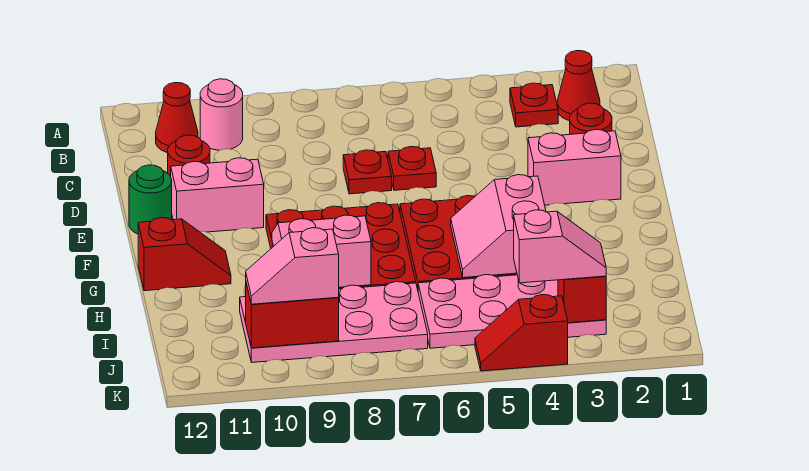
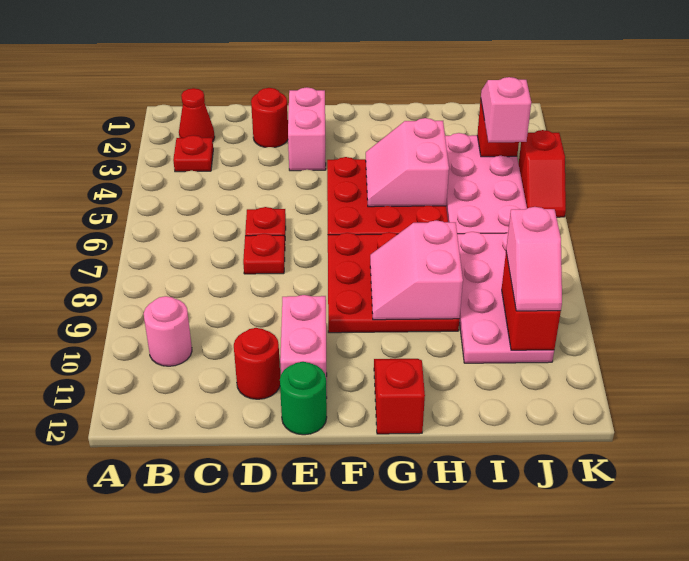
red cone B11 level 1 -> none
pink slope G4:H5 level 2 top 4 -> pink slope G4:H5 level 2 top H

